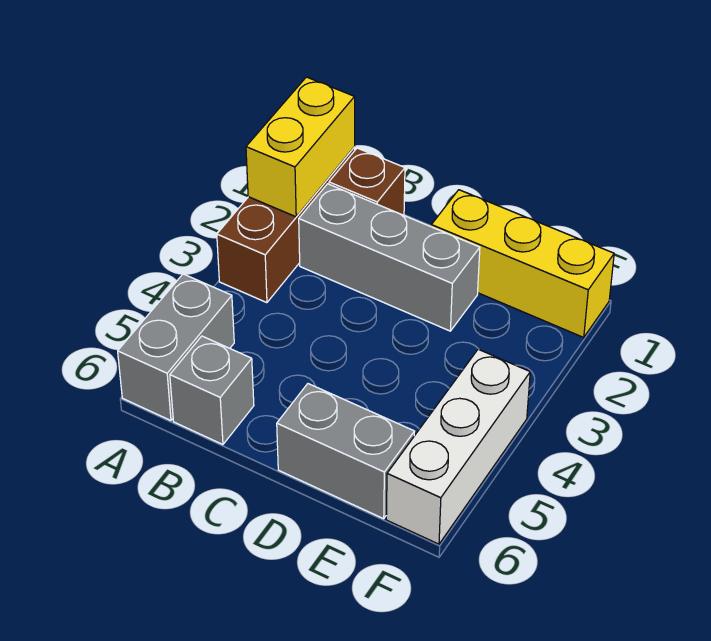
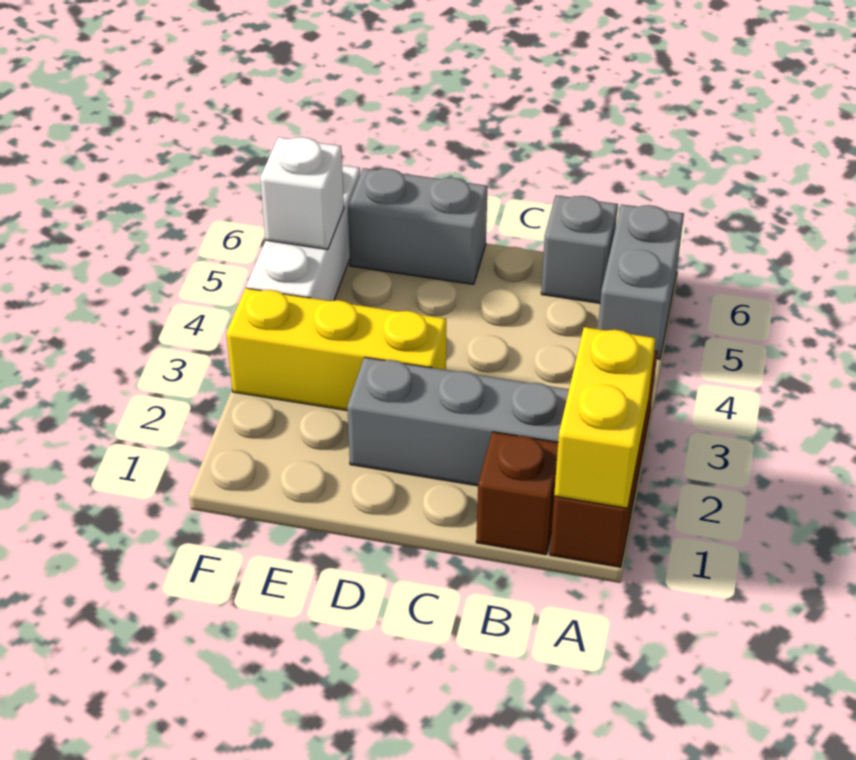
yellow brick D1:F1 level 1 -> yellow brick D3:F3 level 1
none -> white brick F5 level 2

